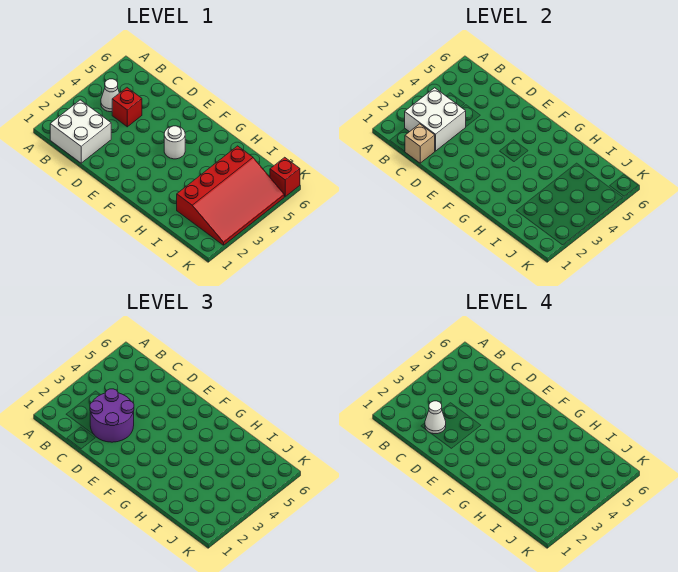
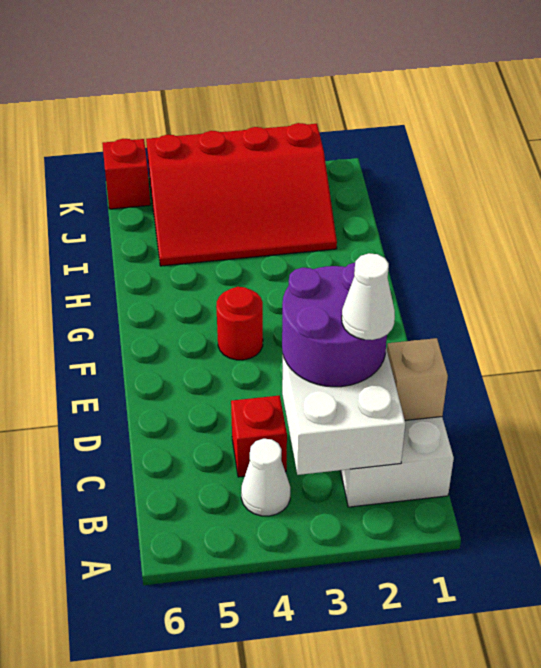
white round brick F4 level 1 -> red round brick F4 level 1
red slope I2:K5 level 1 top I -> red slope I2:K5 level 1 top K

